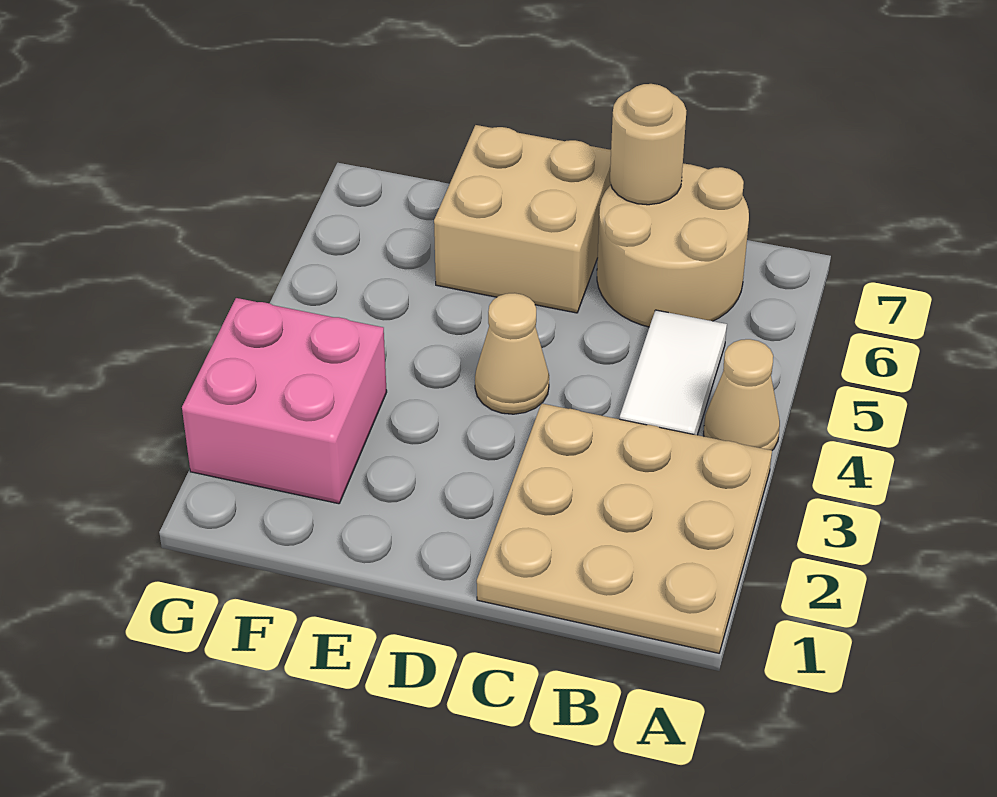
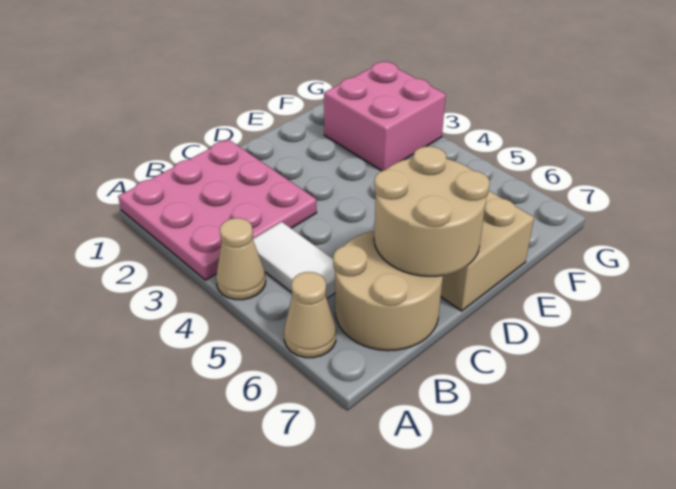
tan plate A1:C3 level 1 -> pink plate A1:C3 level 1
tan round brick C7 level 2 -> tan round brick C6:D7 level 2
tan cone D4 level 1 -> tan cone A6 level 1

